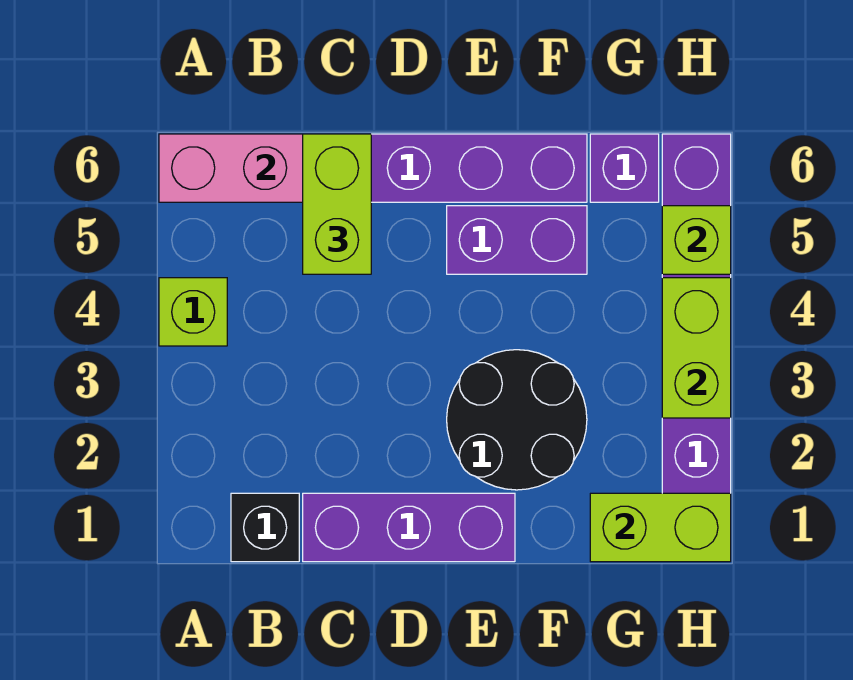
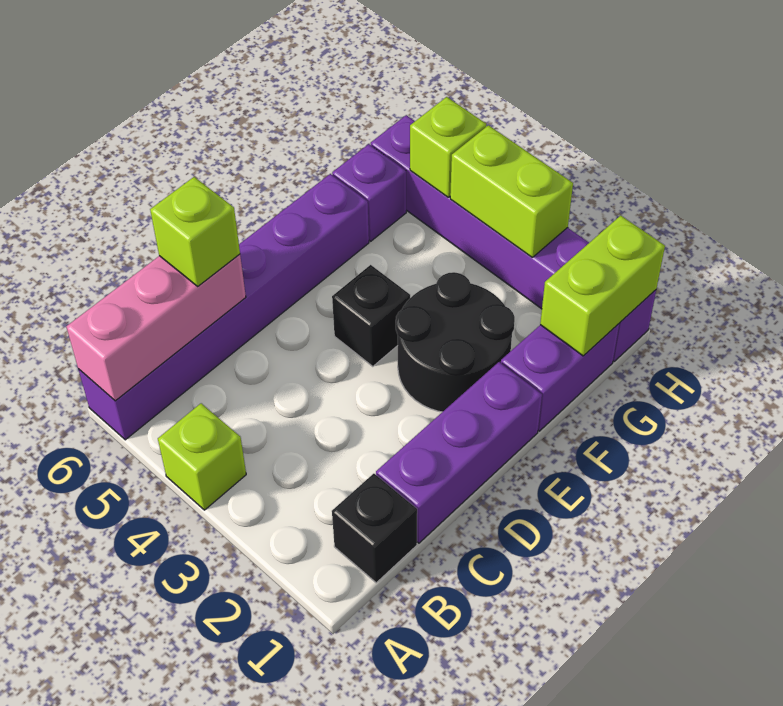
lime brick C5:C6 level 3 -> lime brick C6 level 3
none -> black brick E4 level 1
purple brick E5:F5 level 1 -> purple brick F1:G1 level 1

